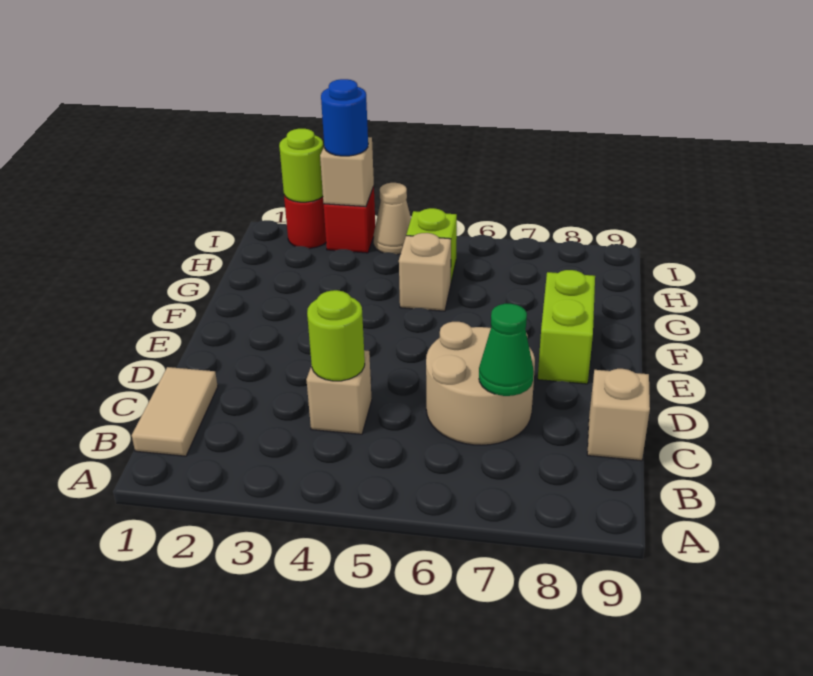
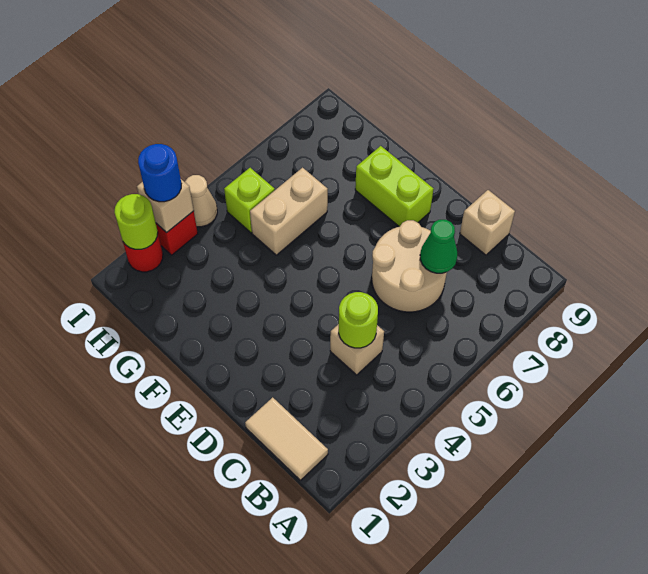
tan brick G5 level 1 -> tan brick G5:G6 level 1

